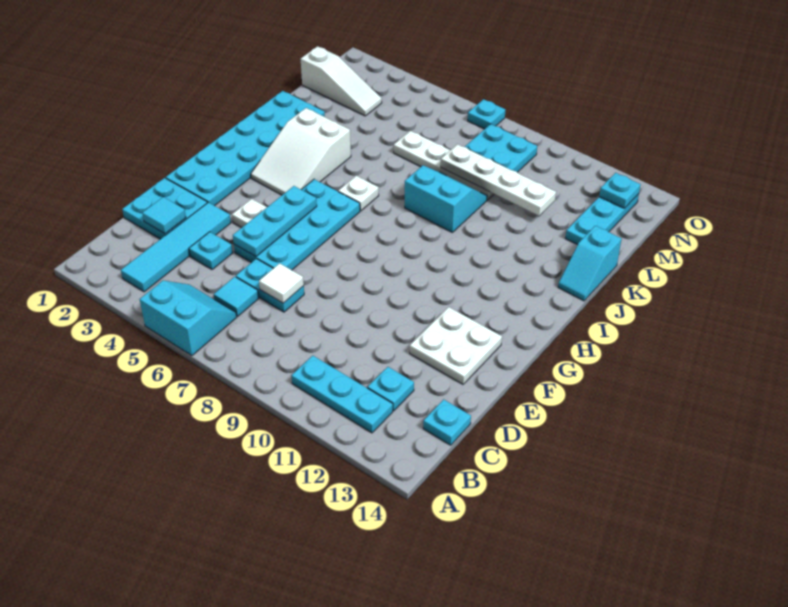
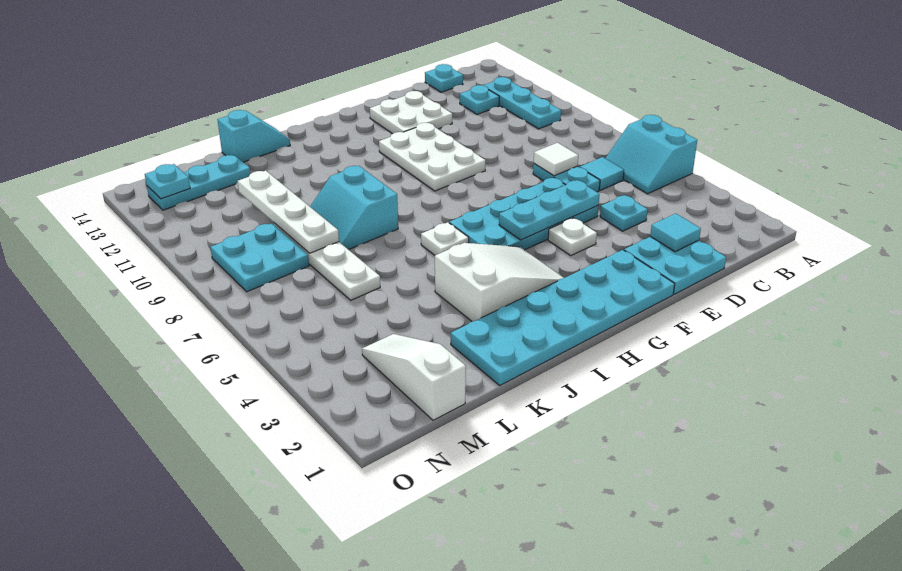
cyan tile B3:E3 level 1 -> none
none -> white plate F9:G11 level 1
cyan plate O7 level 1 -> none

